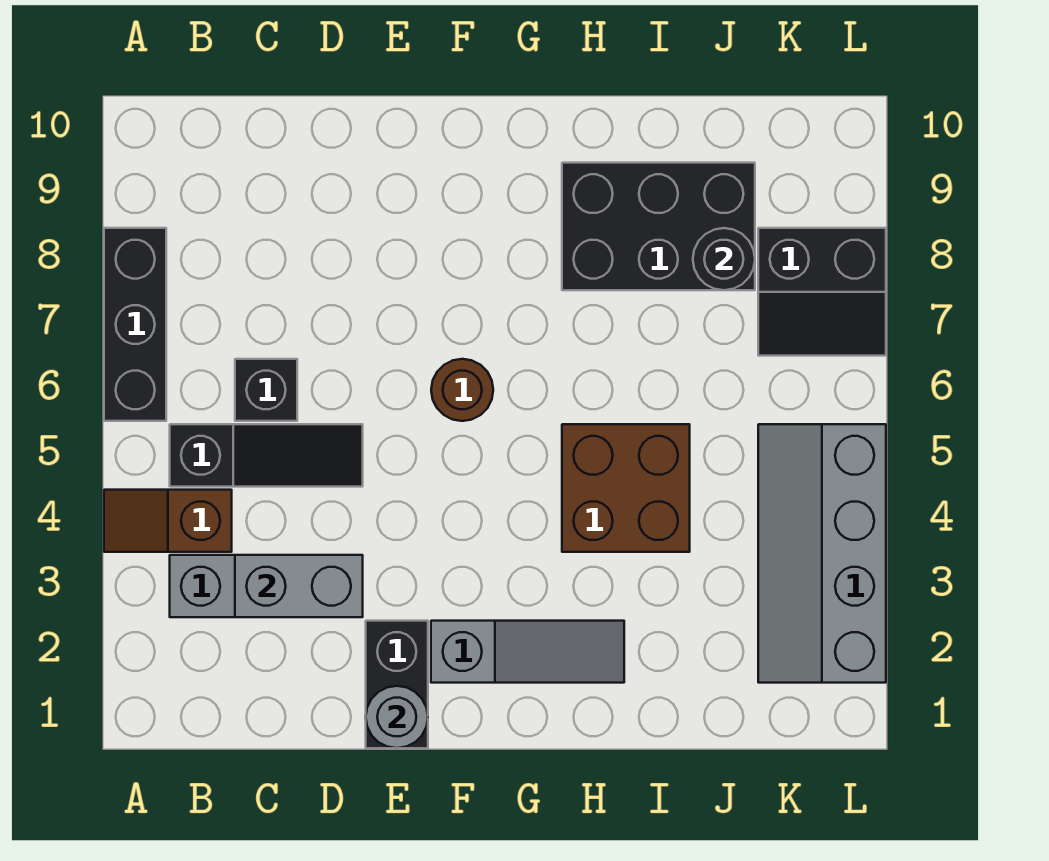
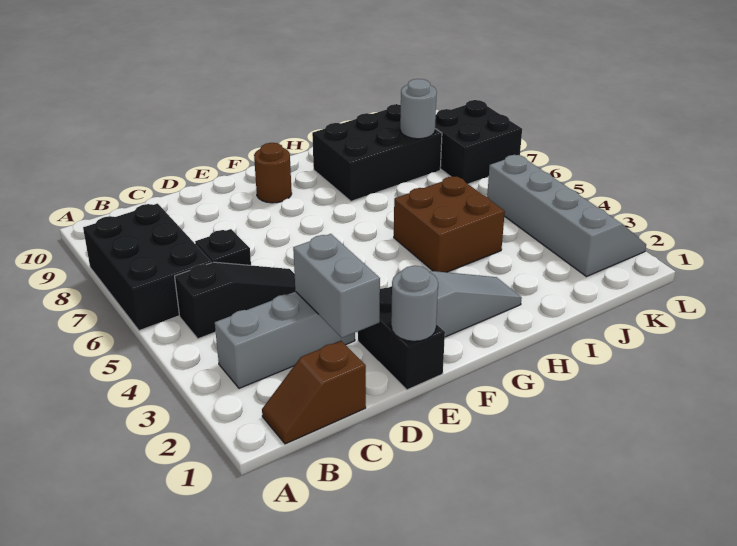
brown slope A4:B4 level 1 top B -> brown slope B1:C1 level 1 top C
black brick A6:A8 level 1 -> black brick A6:B8 level 1
grey brick C3:D3 level 2 -> grey brick D2:D3 level 2
brown round brick F6 level 1 -> brown round brick F9 level 1
black round brick J8 level 2 -> grey round brick J8 level 2
grey slope K2:L5 level 1 top L -> grey slope K2:L5 level 1 top K
black slope K7:L8 level 1 top 8 -> black brick K7:L8 level 1

